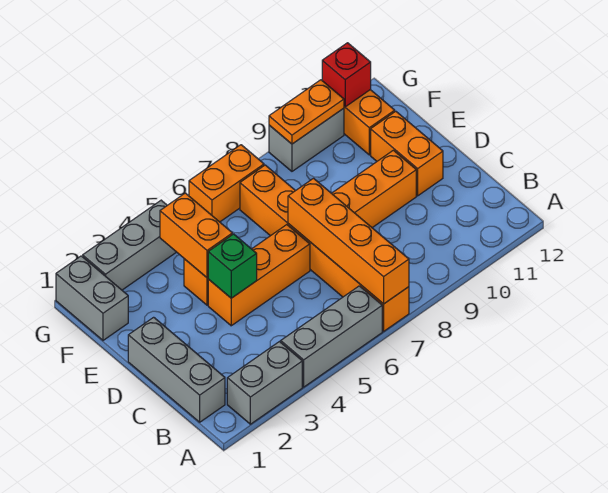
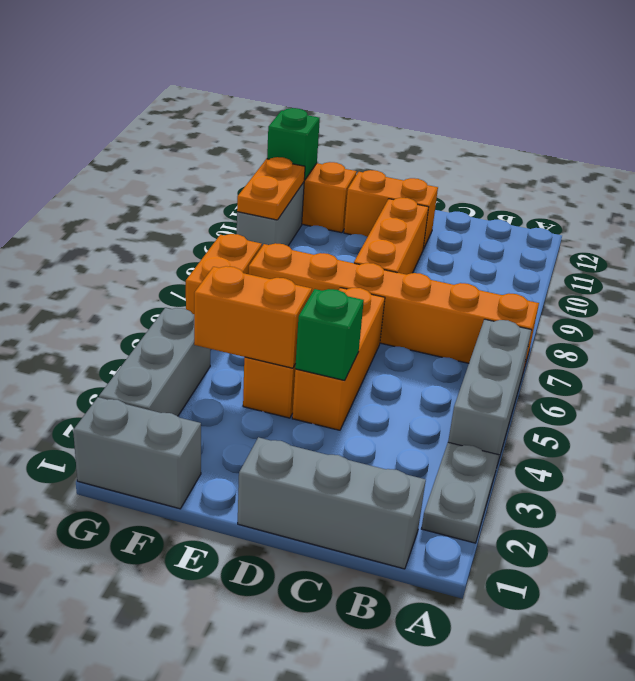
grey brick A2:A3 level 1 -> grey plate A2:A3 level 1
orange brick A7:D7 level 2 -> none
red brick G11 level 2 -> green brick G11 level 2

